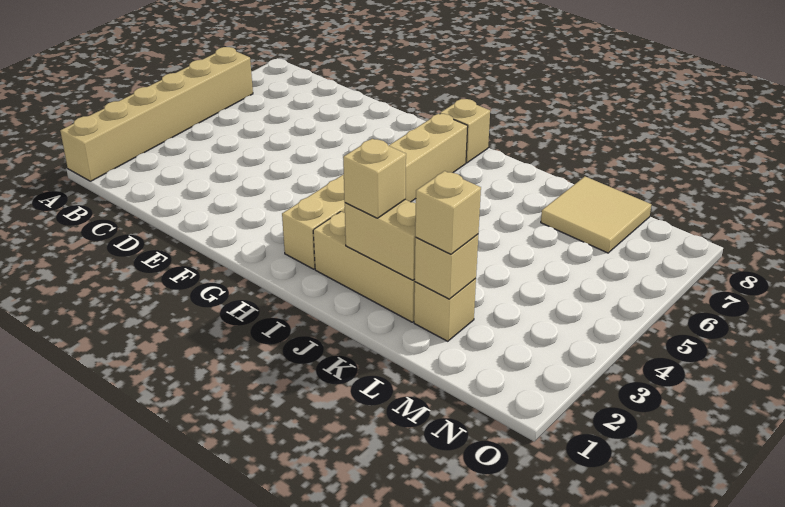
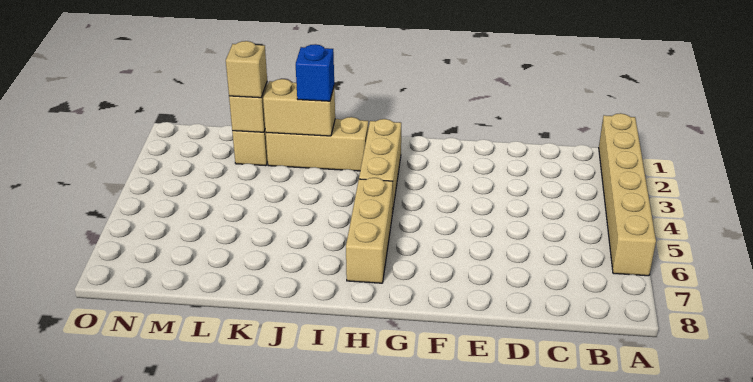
tan brick H8 level 1 -> none
tan brick J2 level 3 -> blue brick J2 level 3
tan tile L7:M8 level 1 -> none

